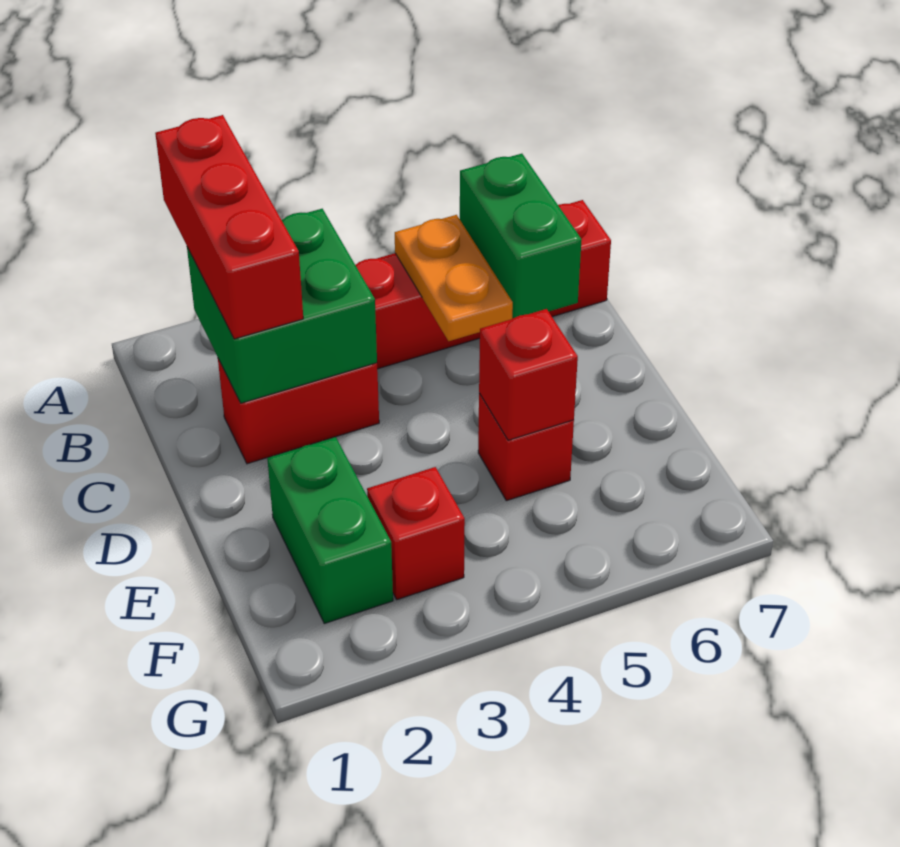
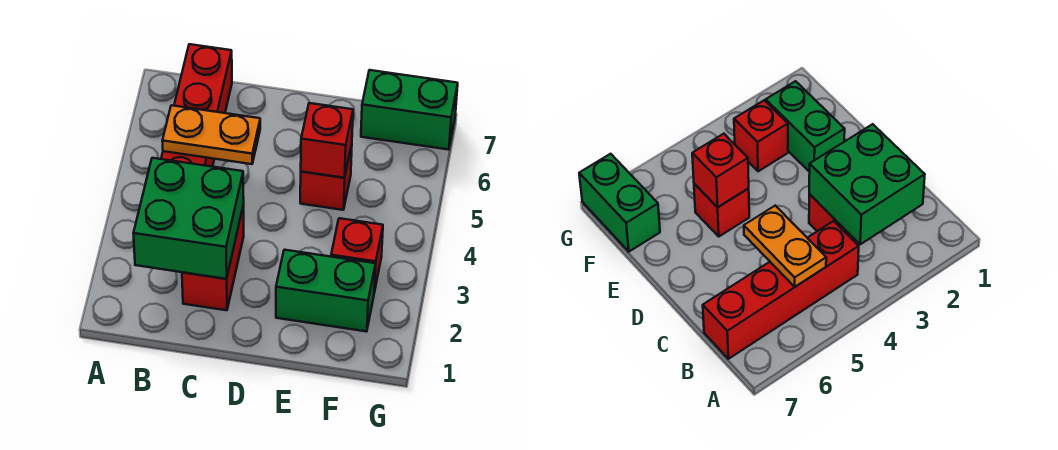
red brick A2:C2 level 3 -> none
green brick B6:C6 level 2 -> green brick F7:G7 level 1

